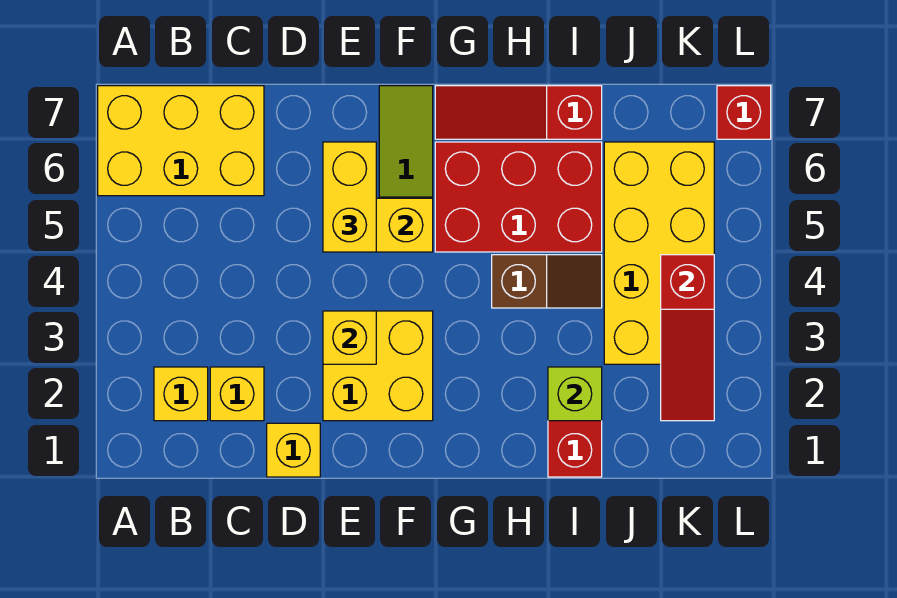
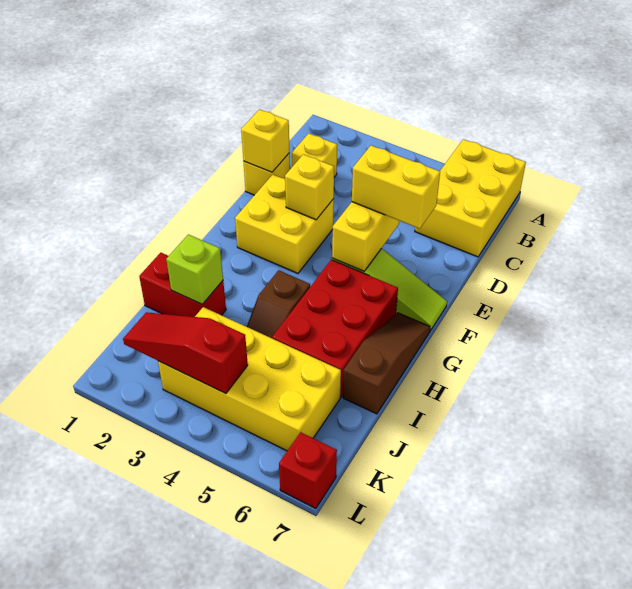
yellow brick B2 level 1 -> yellow brick D1 level 2
red slope G7:I7 level 1 top I -> brown slope G7:I7 level 1 top I

